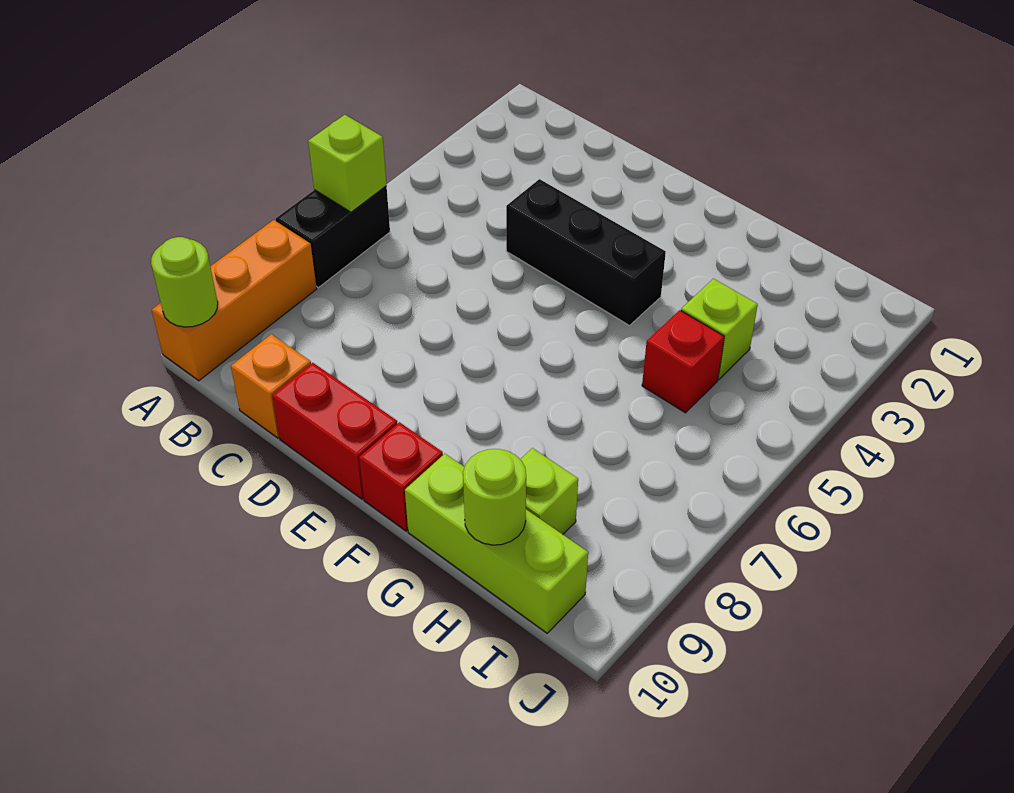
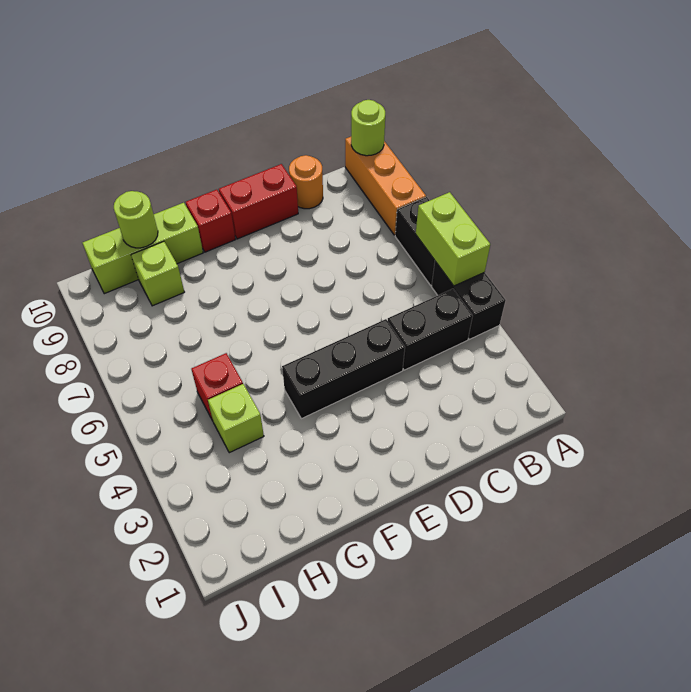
none -> black brick A4:A5 level 1
lime brick A6 level 2 -> lime brick A5:A6 level 2
none -> black brick B4:C4 level 1
orange brick C10 level 1 -> orange round brick C10 level 1

